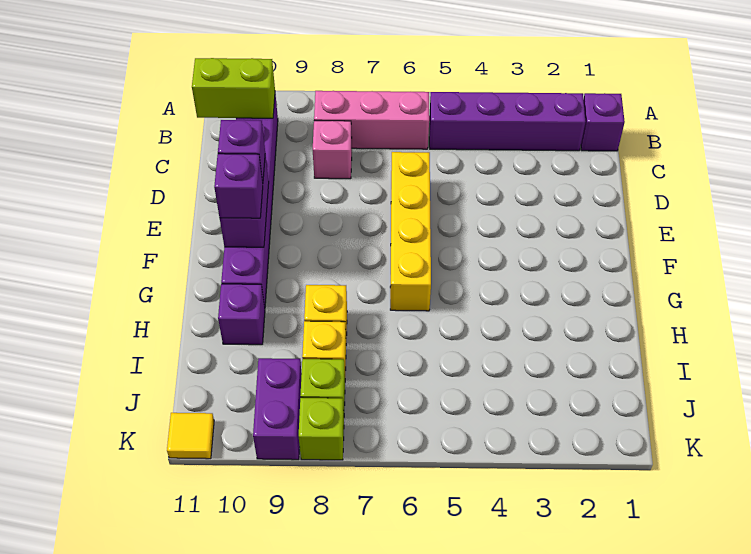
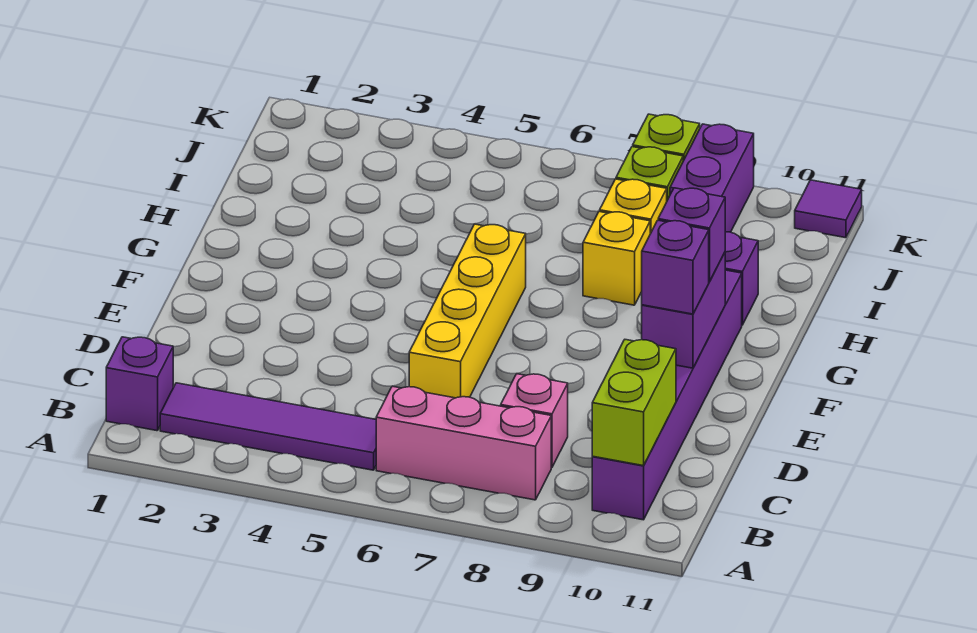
purple brick B2:B5 level 1 -> purple tile B2:B5 level 1
lime brick B10:B11 level 2 -> lime brick B10:C10 level 2
yellow tile K11 level 1 -> purple tile K11 level 1

